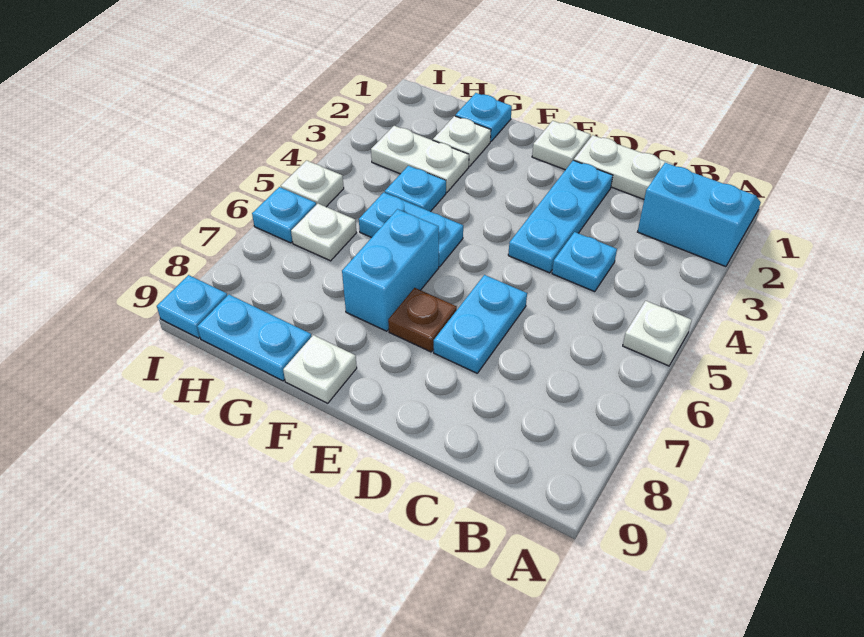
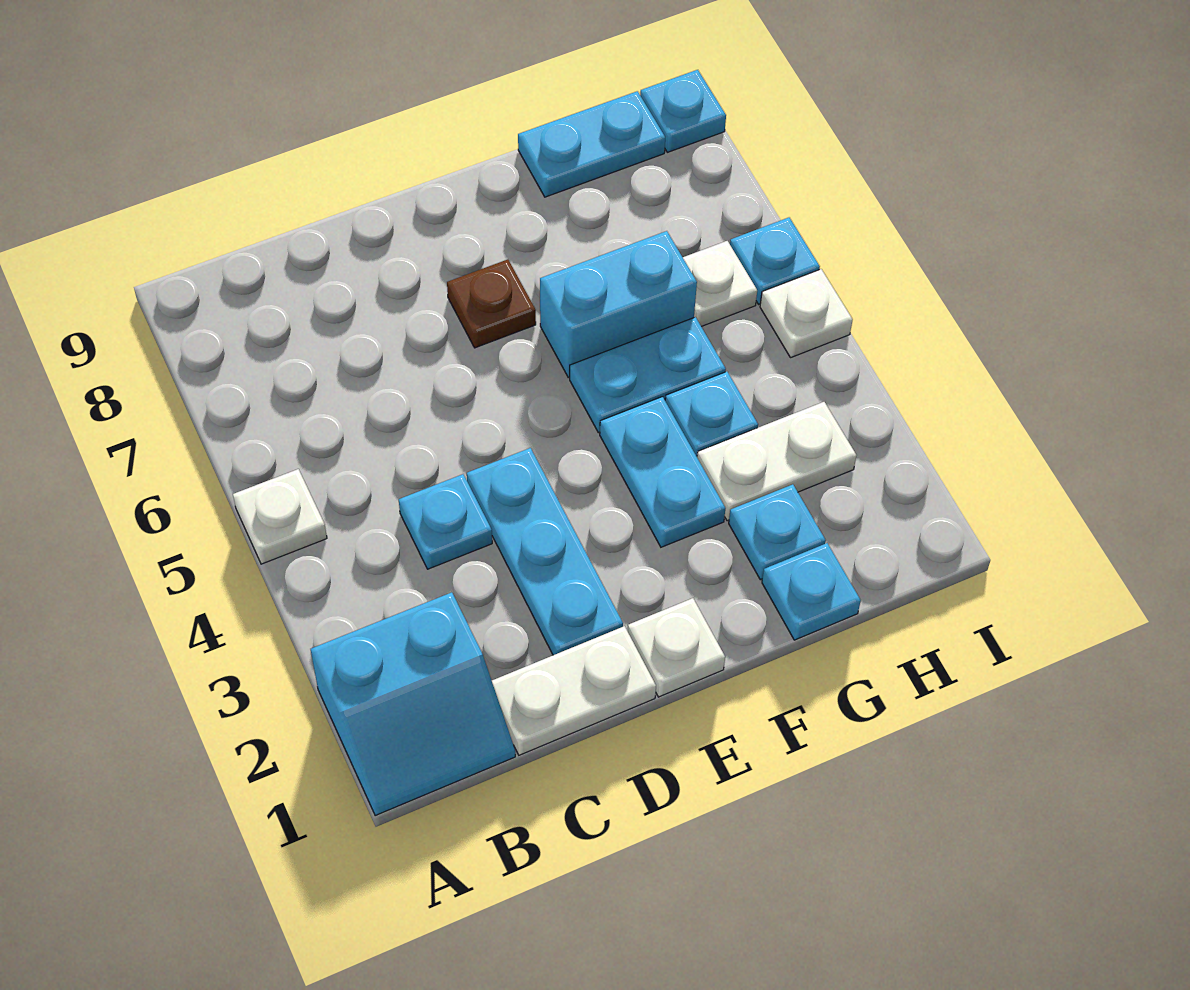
cyan plate D6:D7 level 1 -> cyan plate F3:F4 level 1
cyan brick F6:F7 level 1 -> cyan brick F6:G6 level 1
white plate F9 level 1 -> none
white plate G2 level 1 -> cyan plate G2 level 1

